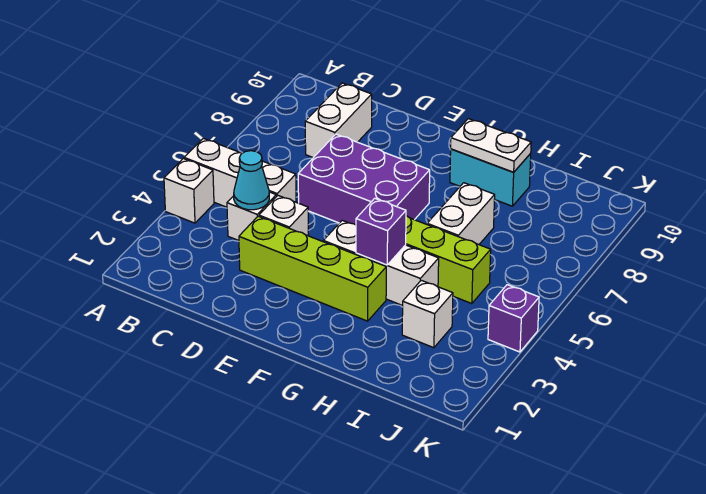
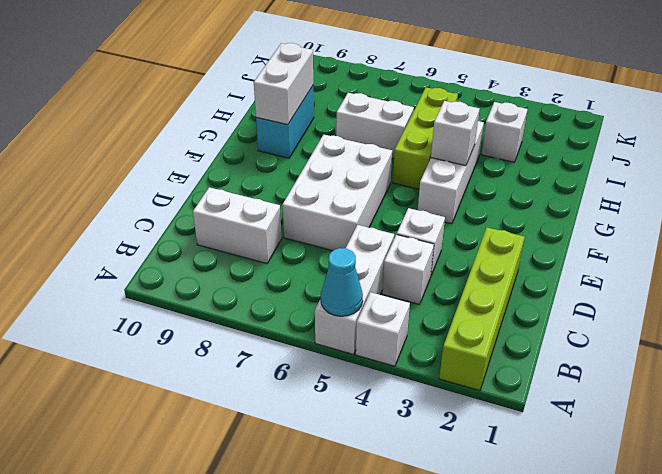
cyan cone C4 level 2 -> cyan cone A5 level 2
lime brick D3:G3 level 1 -> lime brick A2:D2 level 1
purple brick D6:F7 level 1 -> white brick D6:F7 level 1
purple brick G4 level 2 -> white brick G4 level 2
white plate G9:H9 level 2 -> white brick G9:H9 level 2
purple brick K4 level 1 -> none

